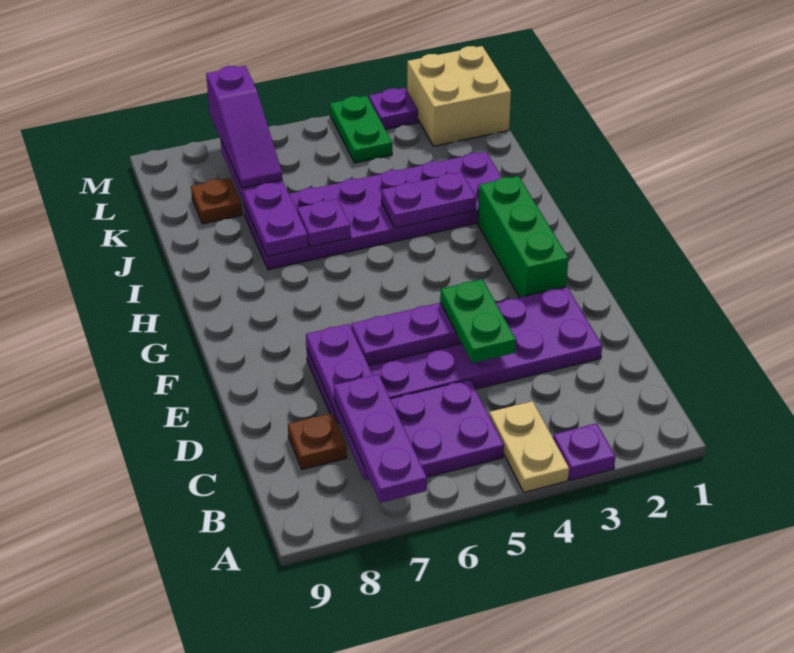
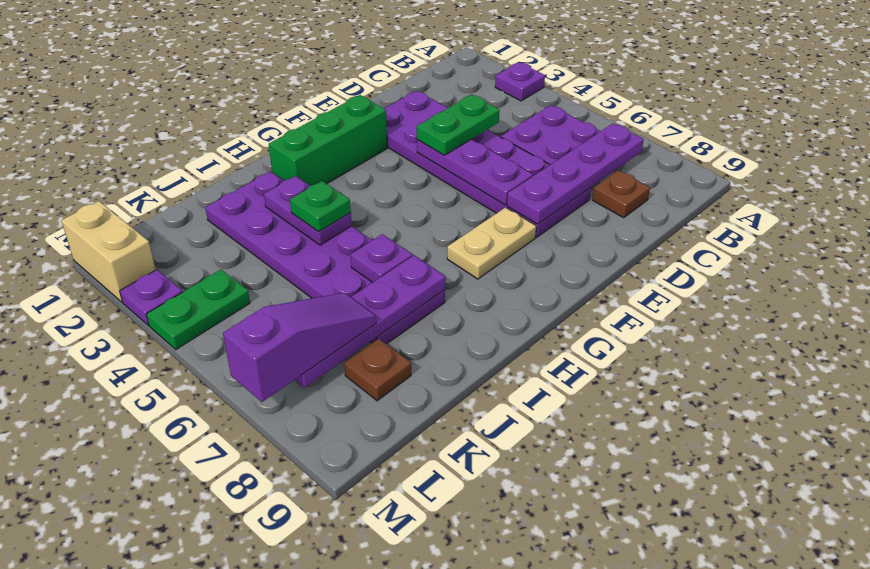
tan plate A4:B4 level 1 -> tan plate F7:G7 level 1
purple plate A7:C7 level 3 -> none
none -> green plate I4 level 3
tan brick L1:M2 level 1 -> tan brick M1:M2 level 1

